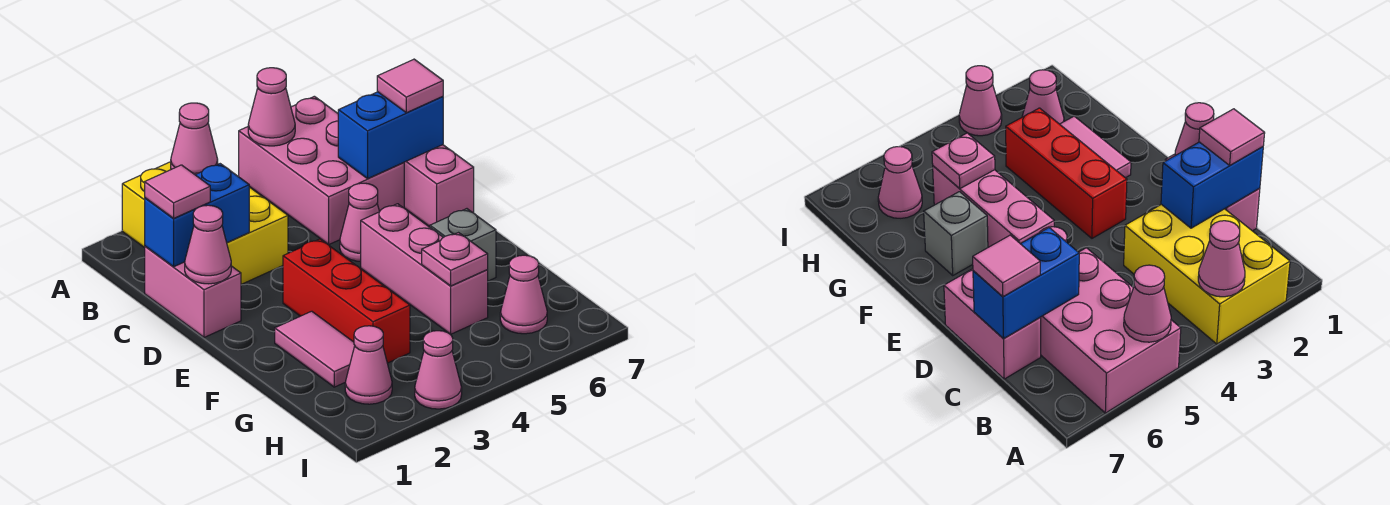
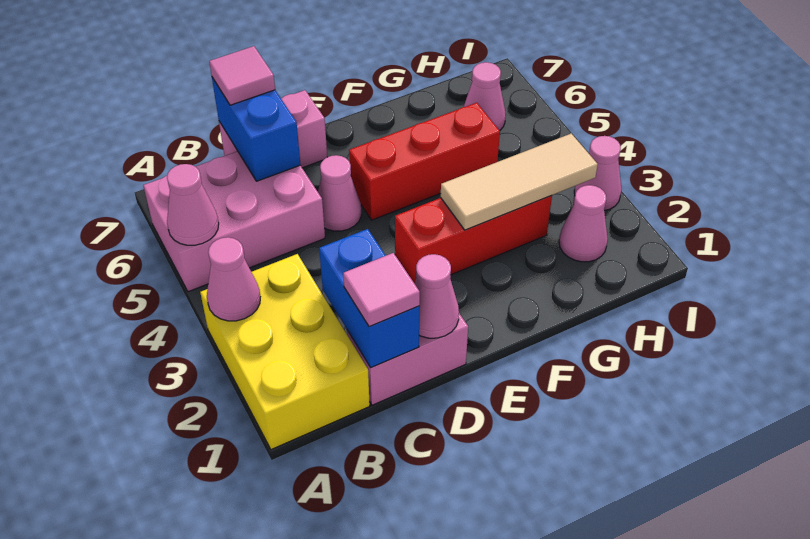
yellow brick A2:C3 level 1 -> yellow brick A1:B3 level 1
pink brick E5:G5 level 1 -> red brick E5:G5 level 1
pink tile F2:G2 level 1 -> none
none -> tan tile F3:H3 level 2
grey brick F6 level 1 -> none
pink plate G5 level 2 -> none

